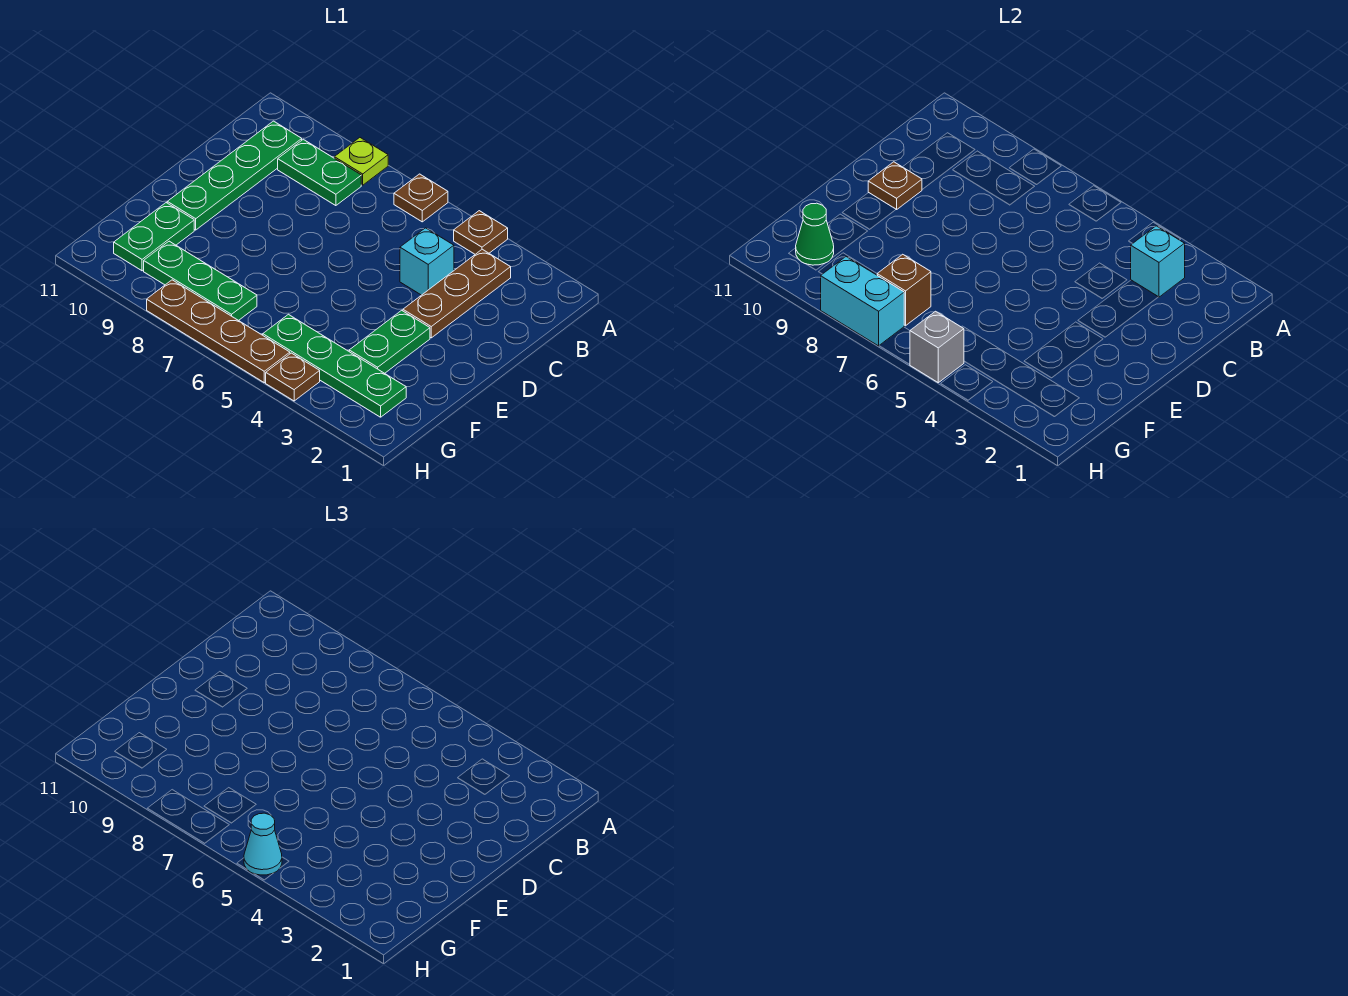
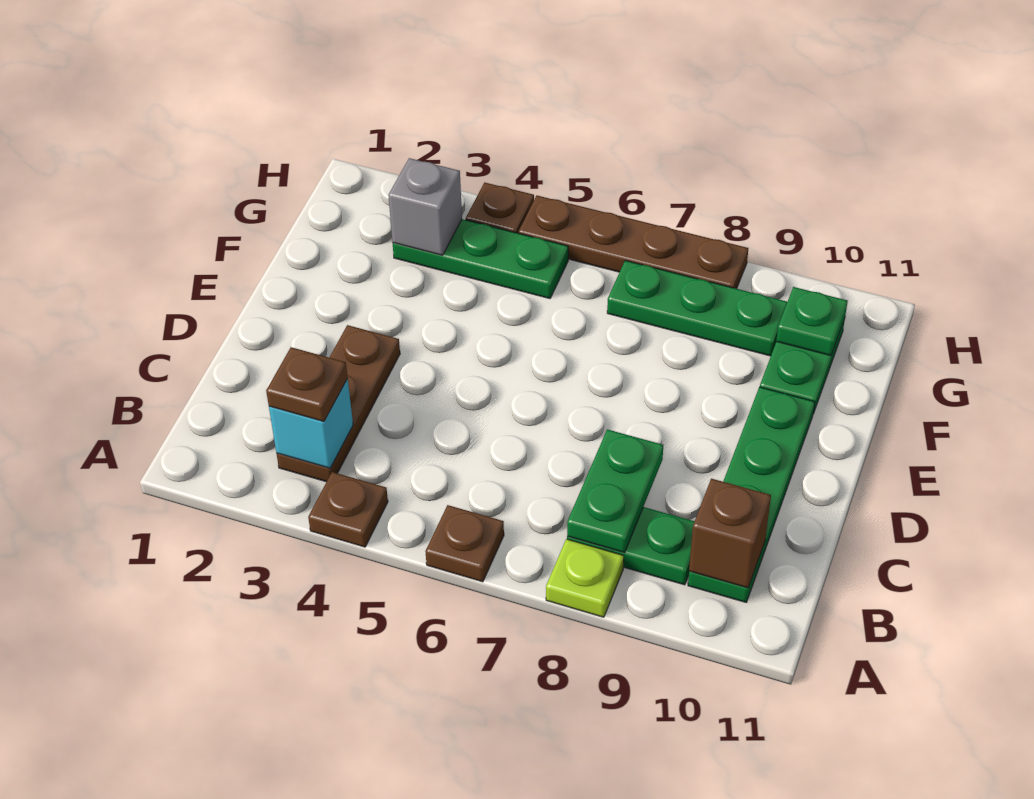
cyan brick C4 level 1 -> none
brown plate D10 level 2 -> brown plate B3 level 3
green plate E3:F3 level 1 -> green plate B8:C8 level 2
green plate G2:G5 level 1 -> green plate G3:G5 level 1
brown brick G7 level 2 -> brown brick B10 level 2
green cone G10 level 2 -> green plate G10 level 2
grey brick H5 level 2 -> grey brick G3 level 2
cyan cone H5 level 3 -> none
cyan brick H7:H8 level 2 -> none

